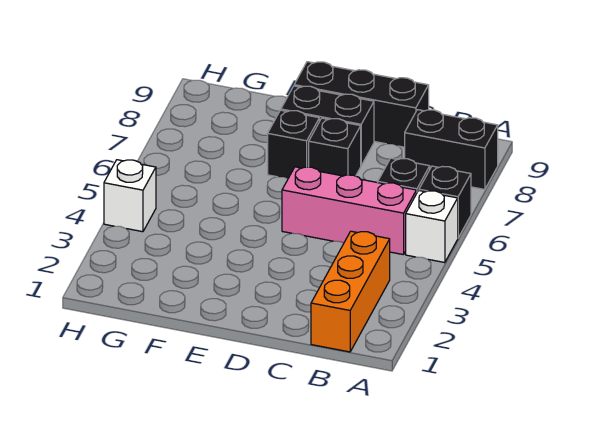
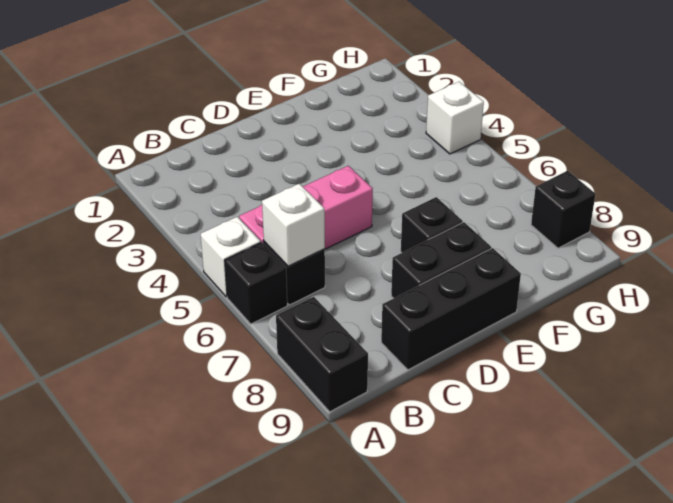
black brick A8:B8 level 1 -> black brick A8:A9 level 1
orange brick B1:B3 level 1 -> none
none -> white brick B6 level 2
black brick D7 level 1 -> black brick H8 level 1

